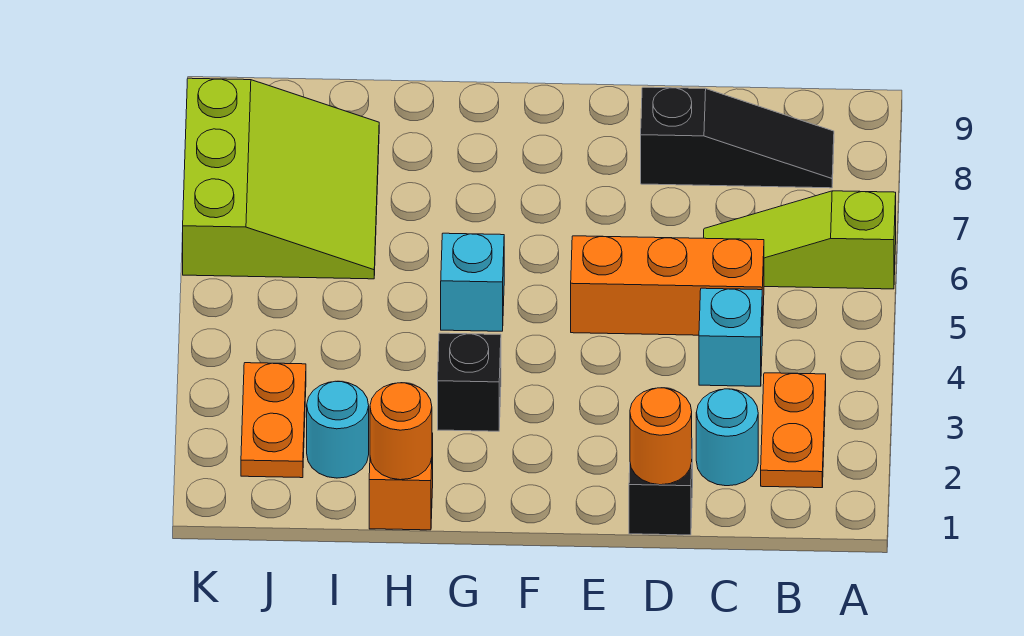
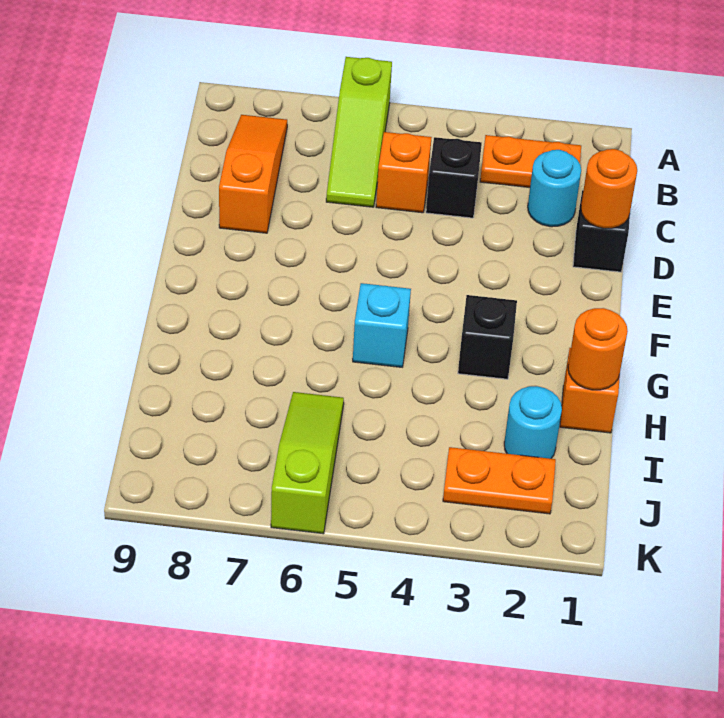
black slope B8:D8 level 1 top D -> orange slope B8:D8 level 1 top D
cyan brick C4 level 1 -> black brick C4 level 1
orange brick C5:E5 level 1 -> orange brick C5 level 1
lime slope I6:K8 level 1 top K -> lime slope I6:K6 level 1 top K

